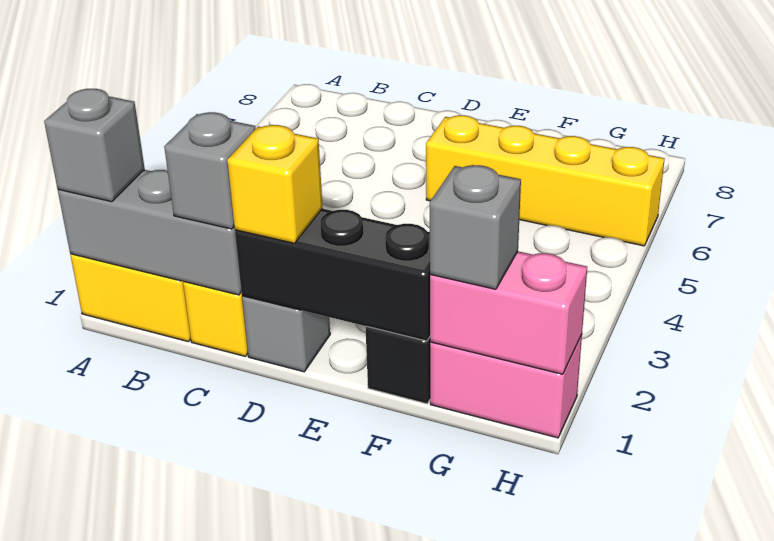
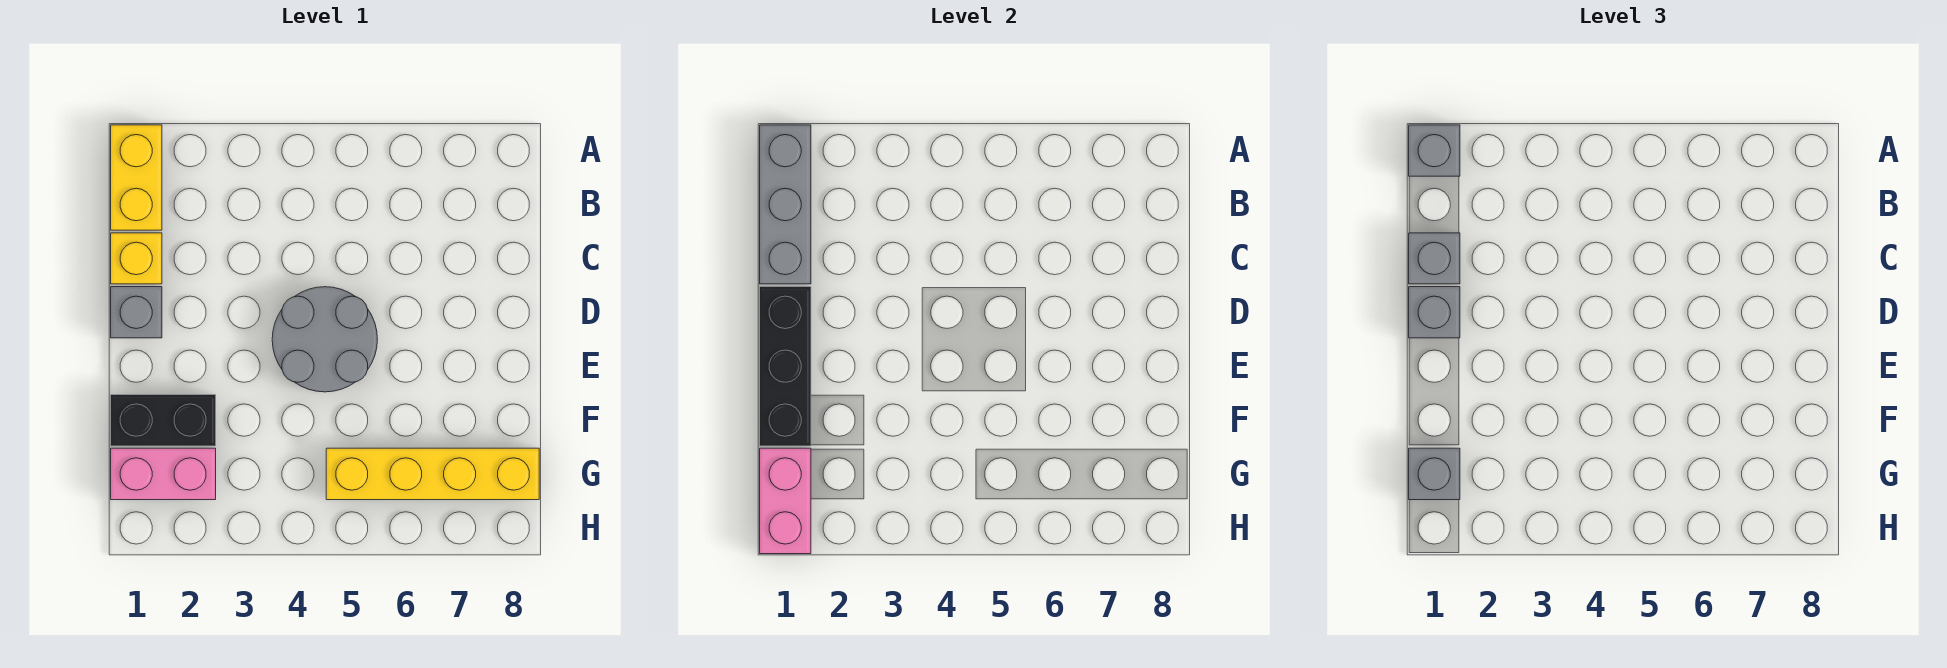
yellow brick D1 level 3 -> grey brick D1 level 3
none -> grey round brick D4:E5 level 1
yellow brick E6:H6 level 1 -> yellow brick G5:G8 level 1
pink brick G1:H1 level 1 -> pink brick G1:G2 level 1

